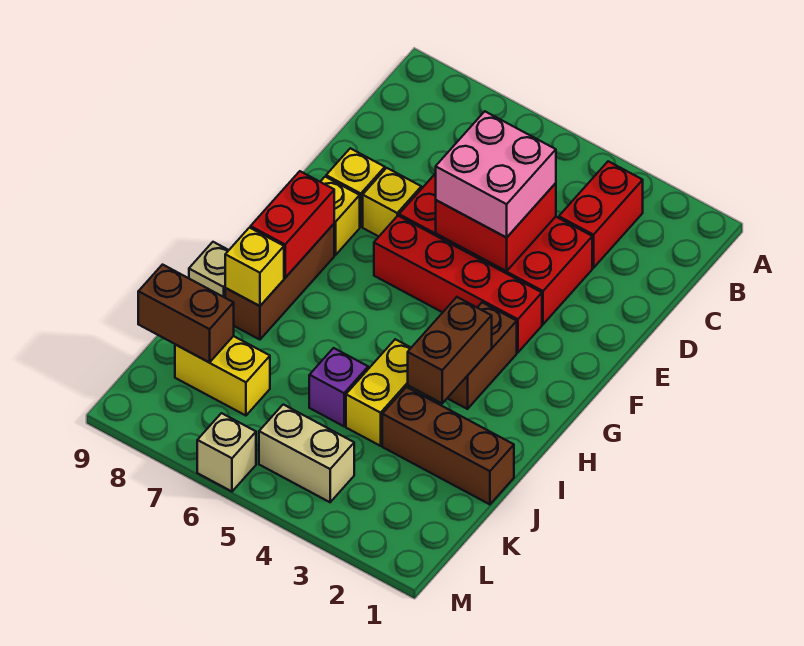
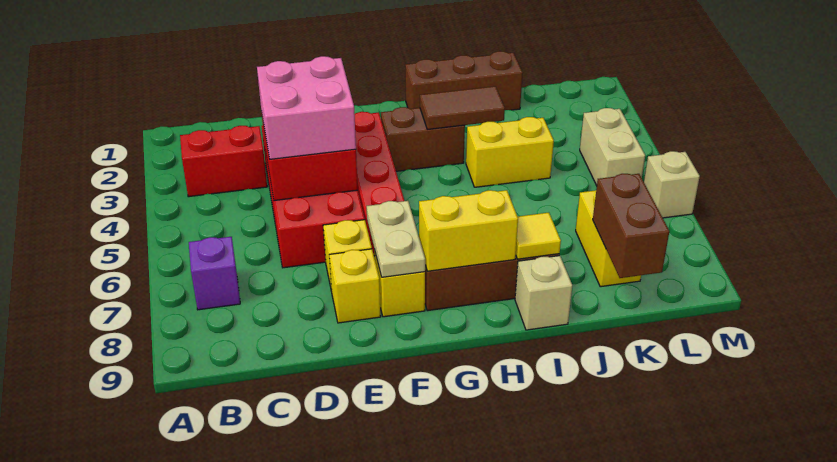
none -> tan plate F7:F8 level 2
red brick G8:H8 level 2 -> yellow brick G8:H8 level 2
brown brick H3:I3 level 2 -> brown tile H3:I3 level 2
yellow brick I8 level 2 -> yellow tile I8 level 2
brown brick J1:J3 level 1 -> brown brick H1:J1 level 1
purple brick J5 level 1 -> purple brick B7 level 1

